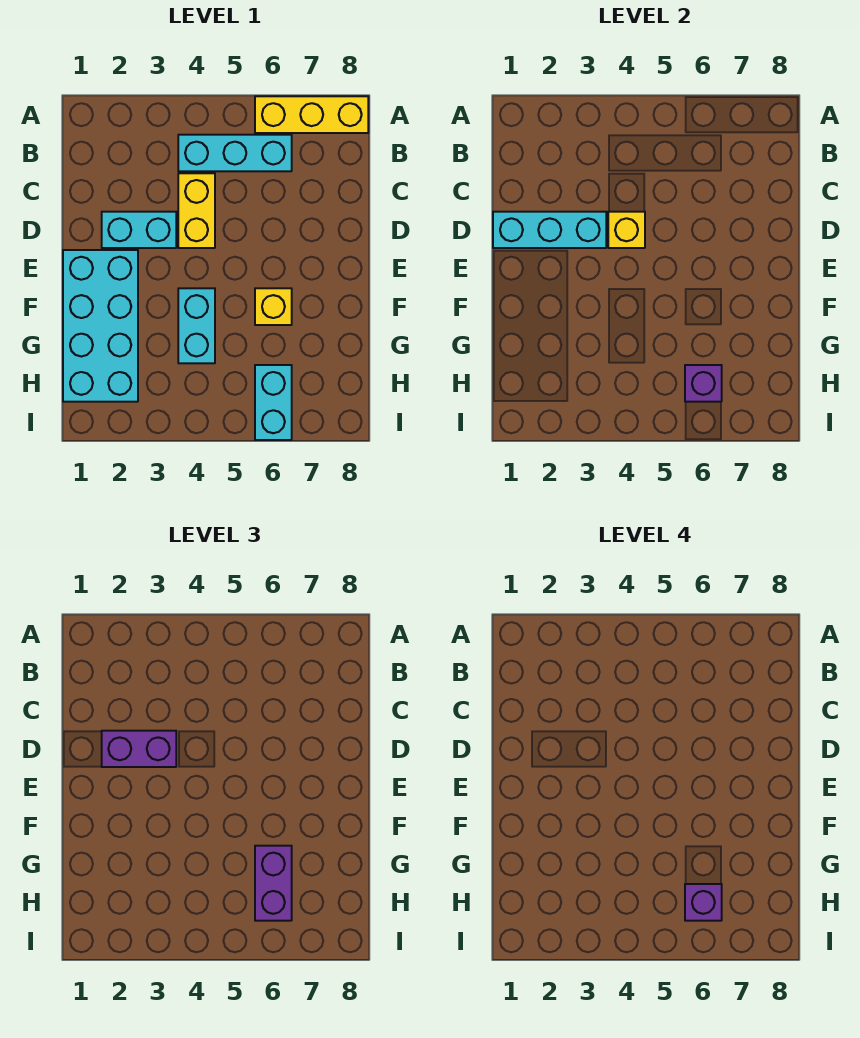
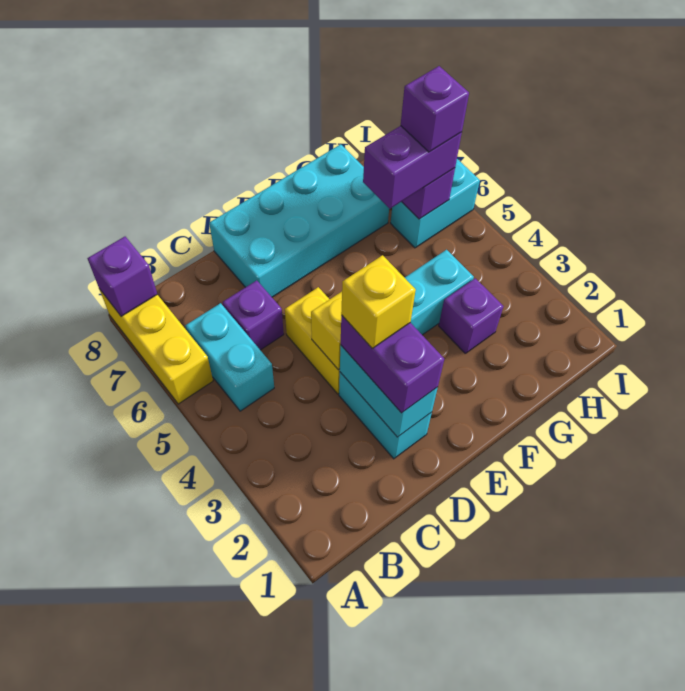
none -> purple brick A8 level 2
cyan brick B4:B6 level 1 -> cyan brick B5:B6 level 1
yellow brick C4:D4 level 1 -> yellow brick D4:D5 level 1
none -> purple brick C6 level 1
cyan brick D1:D3 level 2 -> cyan brick D2:D3 level 2
cyan brick E1:H2 level 1 -> cyan brick D7:G8 level 1
yellow brick F6 level 1 -> yellow brick D3 level 4
none -> purple brick G3 level 1

